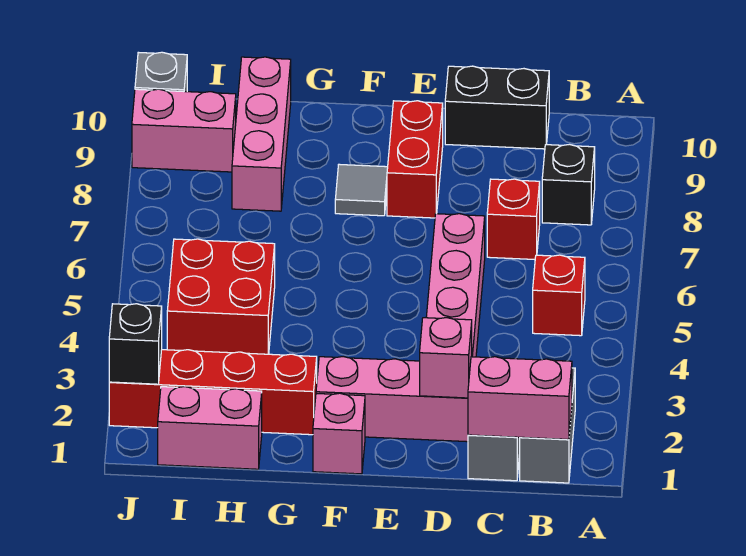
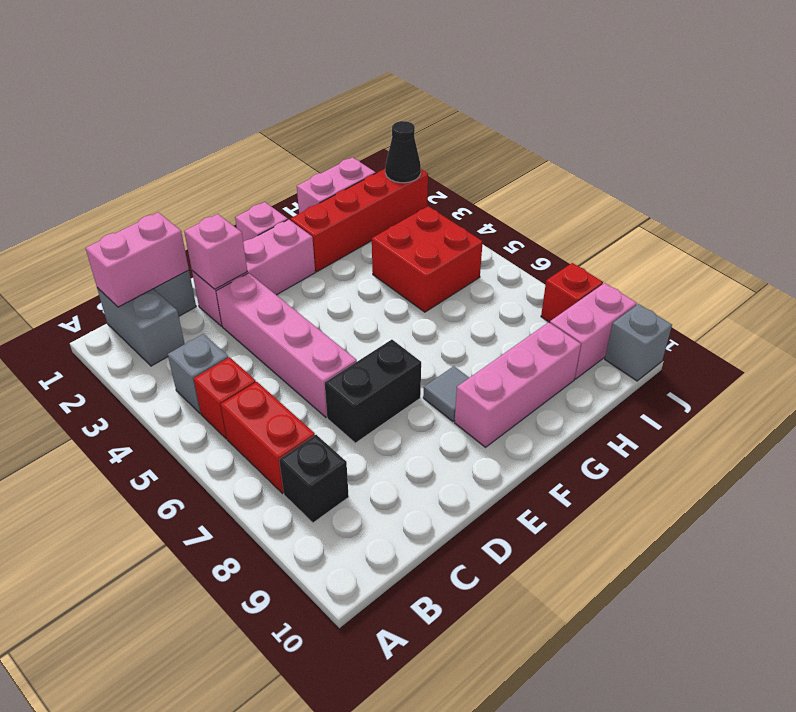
none -> grey brick B4 level 1
red brick C7 level 1 -> red brick J8 level 1
black brick C10:D10 level 1 -> black brick D7:E7 level 1
red brick E8:E9 level 1 -> red brick B6:B7 level 1
pink brick H8:H10 level 1 -> pink brick F9:H9 level 1
black brick J2 level 2 -> black cone J2 level 2

